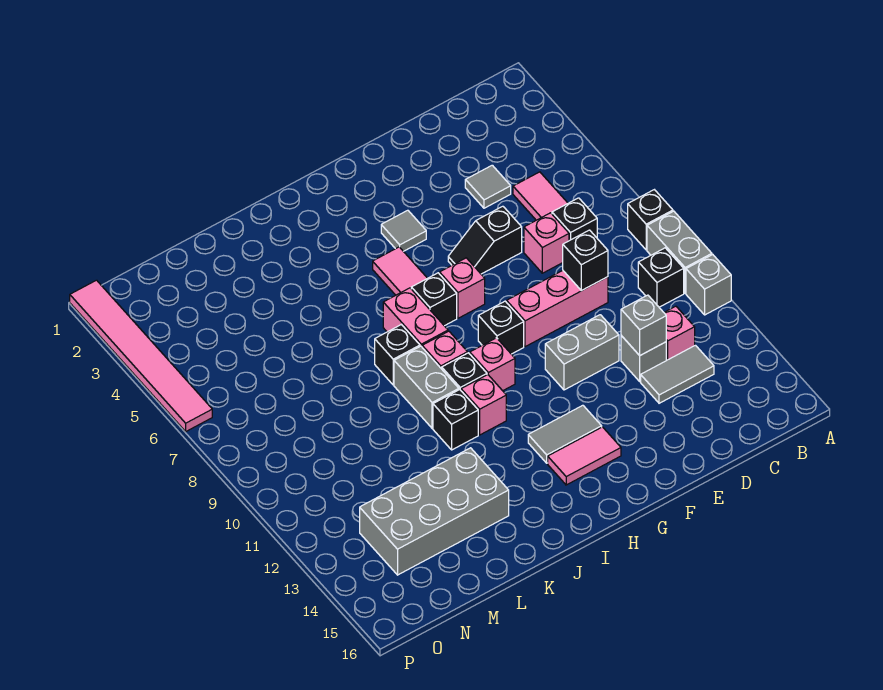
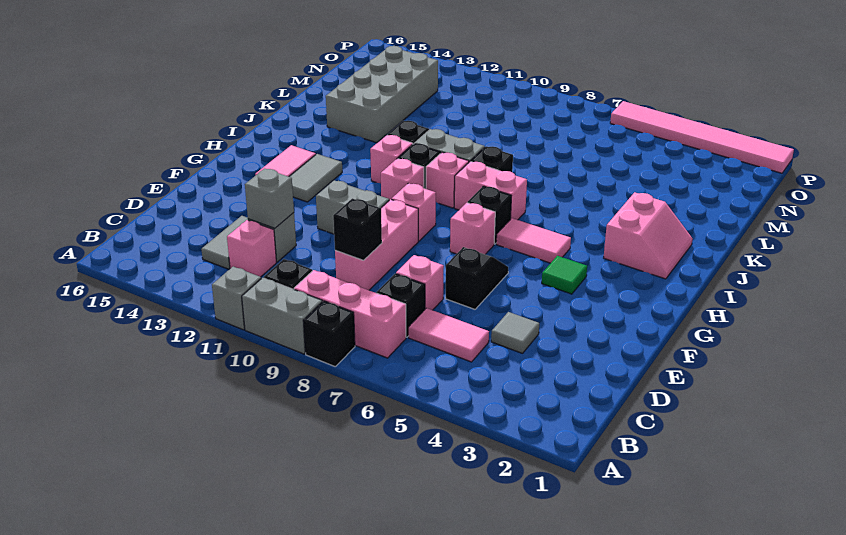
none -> pink brick B7:B9 level 1
grey brick E11:F11 level 1 -> grey brick F10:F11 level 1
grey tile G4 level 1 -> green tile G4 level 1
black brick G9 level 1 -> pink brick G9 level 1
none -> pink slope I2:J3 level 1 top 3

